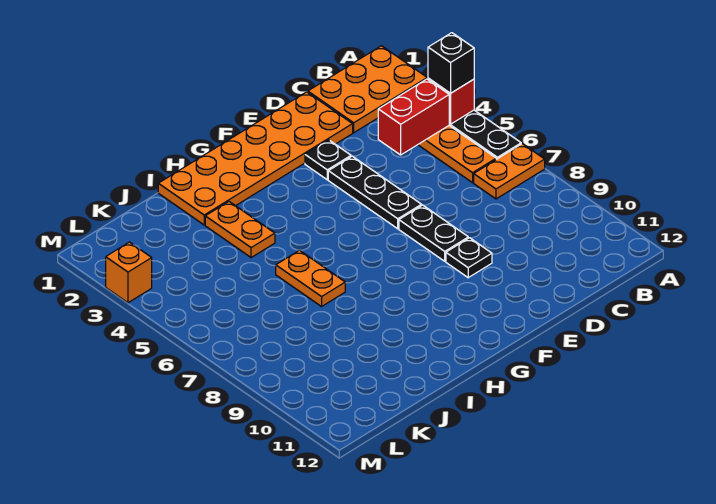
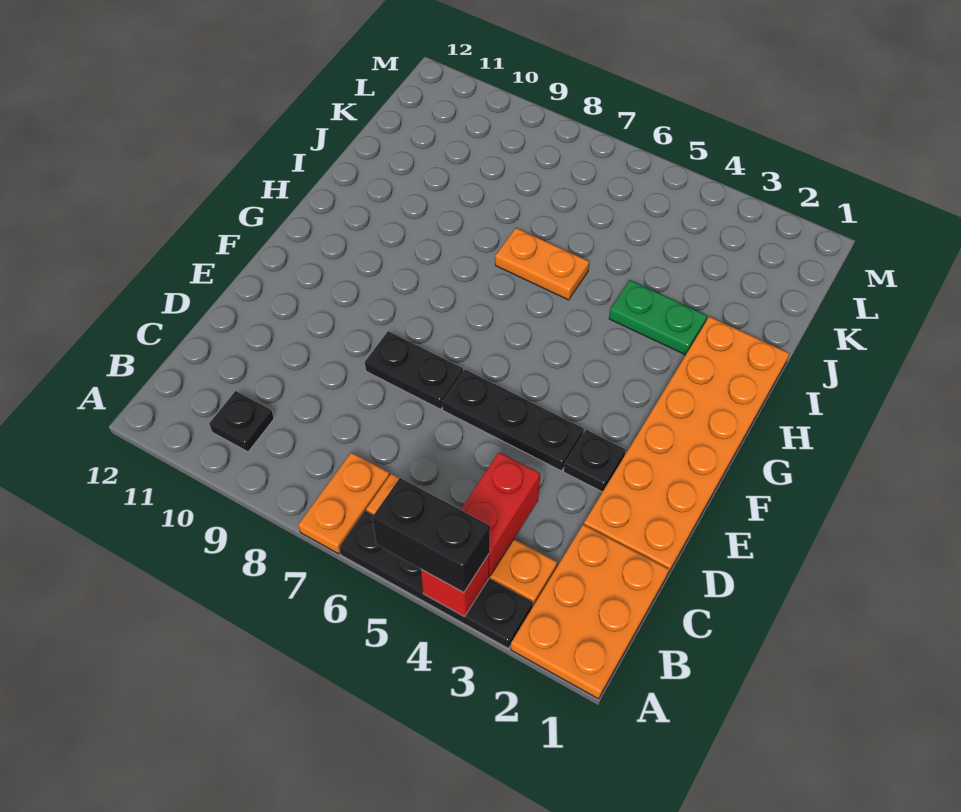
black brick A4 level 3 -> black brick A4:A5 level 3
black plate E9 level 1 -> black plate B10 level 1
orange plate I3:I4 level 1 -> green plate I3:I4 level 1
orange brick M3 level 1 -> none

